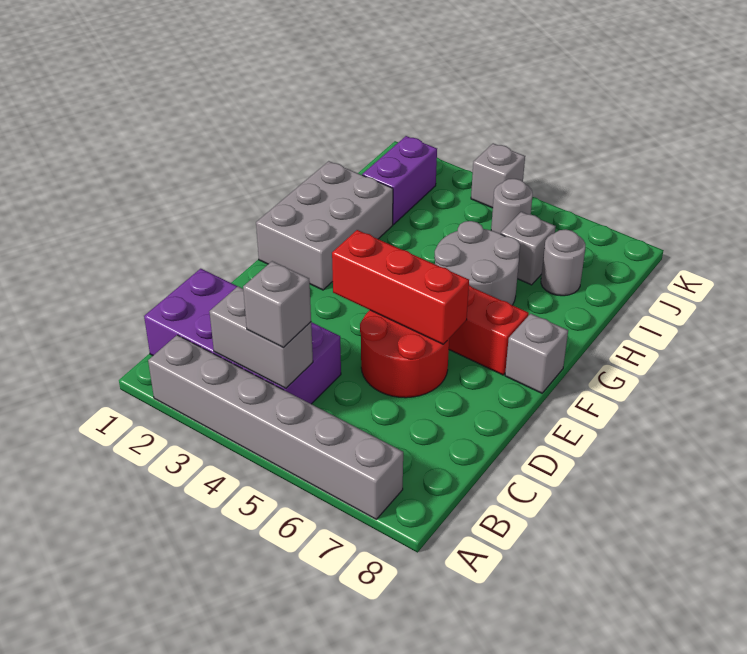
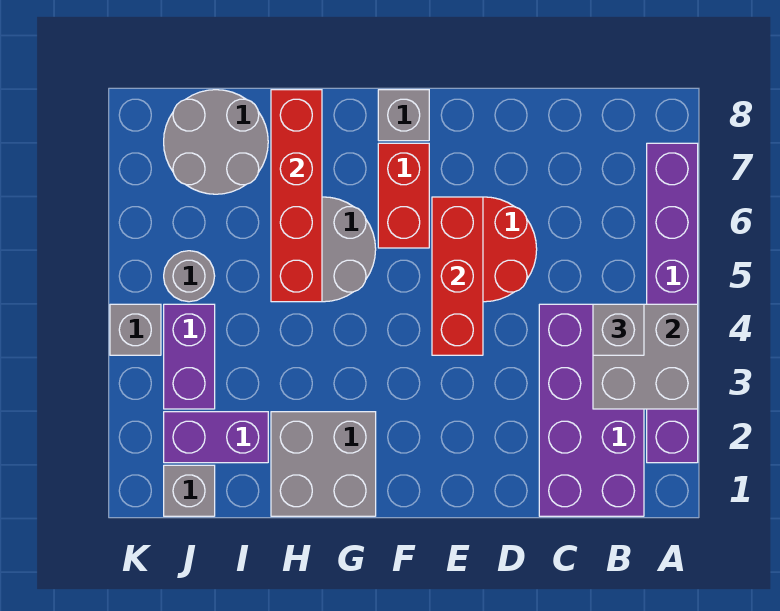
grey brick A2:A7 level 1 -> purple brick A2:A7 level 1
grey brick B3:B4 level 2 -> grey brick A3:B4 level 2
grey brick F1:H2 level 1 -> grey brick G1:H2 level 1
none -> red brick H5:H8 level 2
grey brick I6 level 1 -> grey brick J1 level 1
grey round brick I7 level 1 -> grey round brick I7:J8 level 1
none -> purple brick J3:J4 level 1

